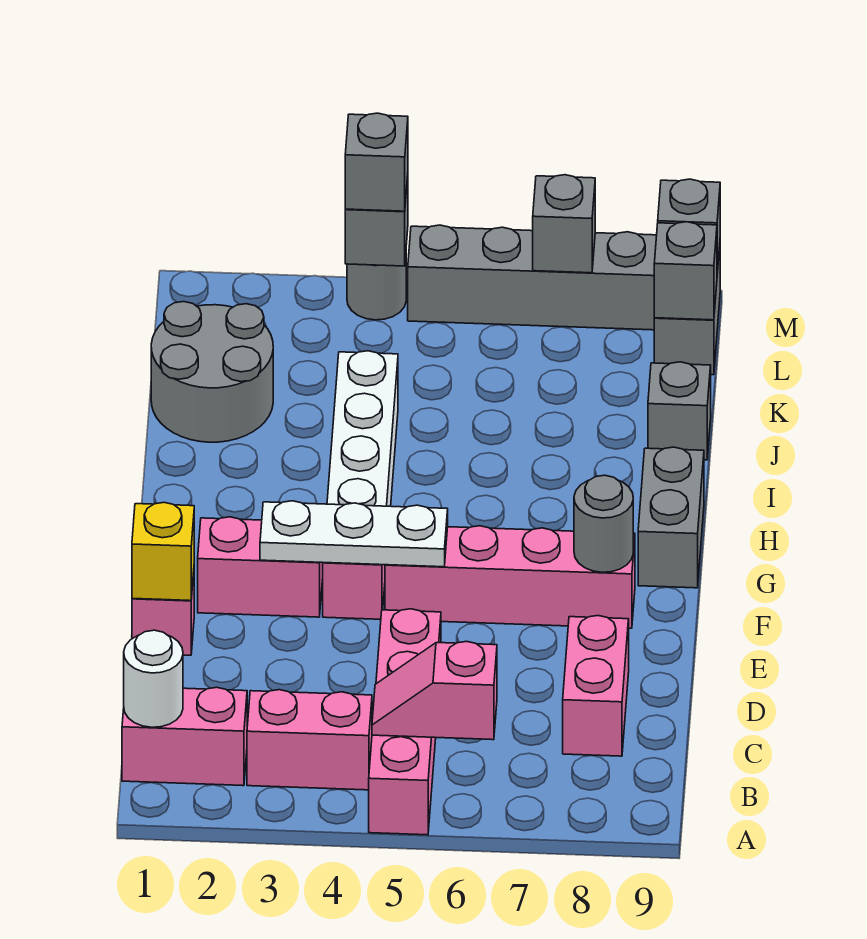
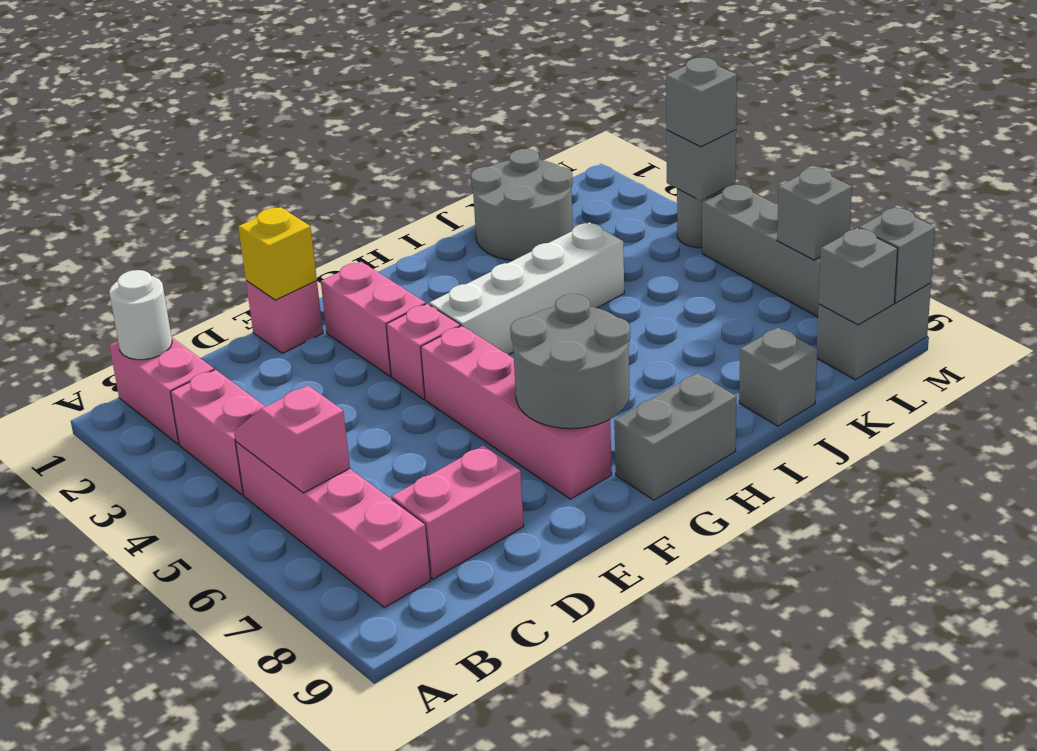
pink brick A5:D5 level 1 -> pink brick B5:B8 level 1
white plate F3:F5 level 2 -> none
grey round brick F8 level 2 -> grey round brick F7:G8 level 2

